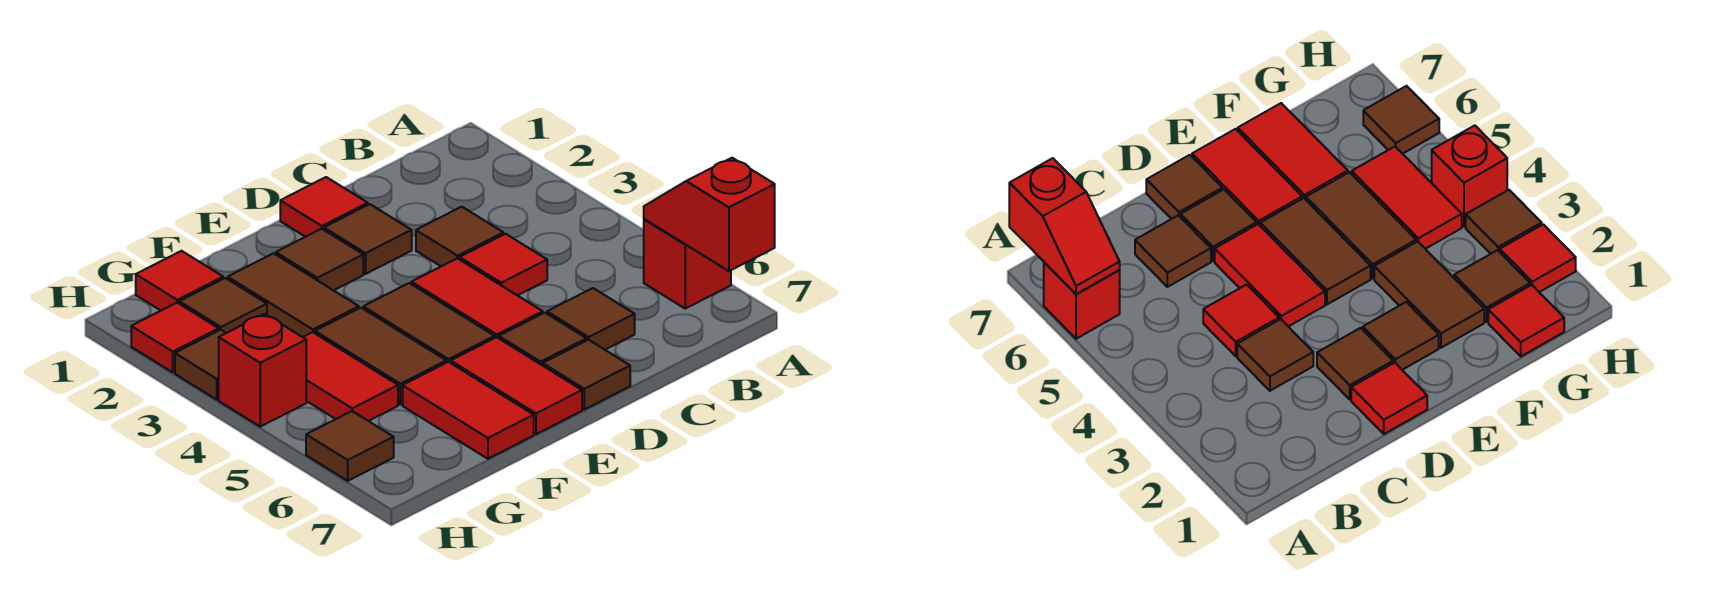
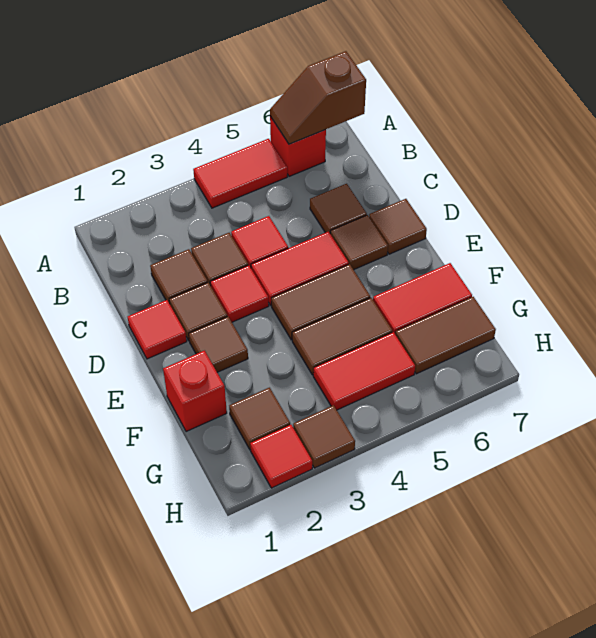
red slope A6:A7 level 2 top 7 -> brown slope A6:A7 level 2 top 7
red tile E6:E7 level 1 -> red tile A4:A5 level 1
brown tile F2:F3 level 1 -> brown tile G6:G7 level 1
red tile G1 level 1 -> red tile D3 level 1
red brick H4 level 1 -> red brick F1 level 1
brown tile H6 level 1 -> brown tile C2 level 1

